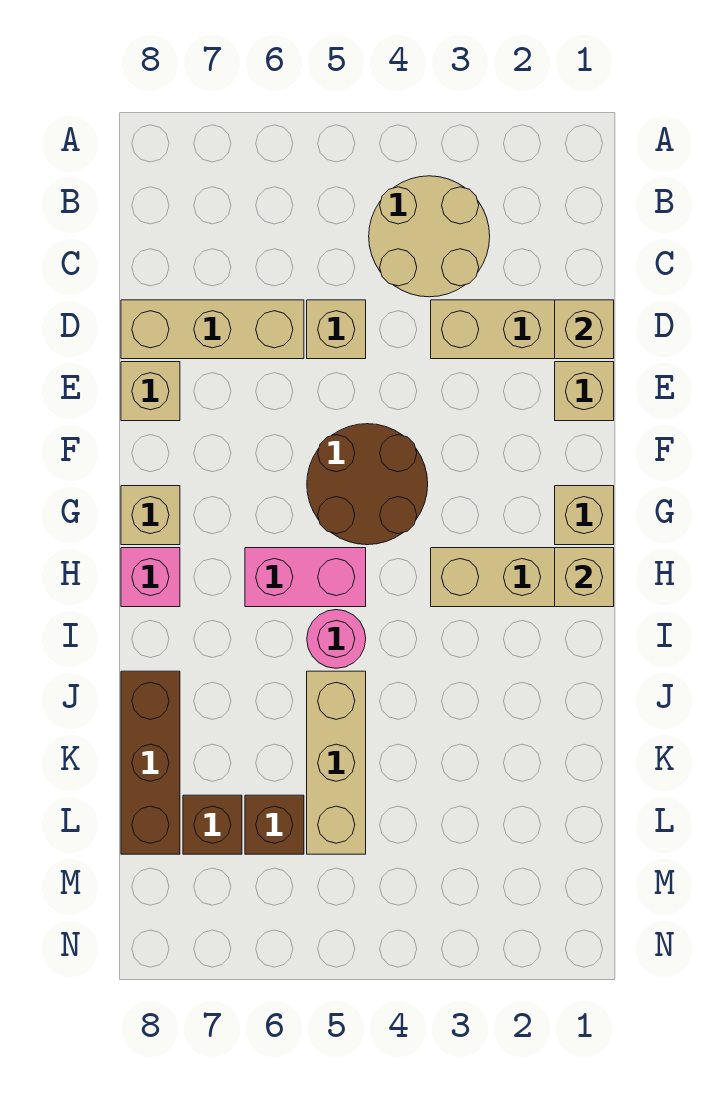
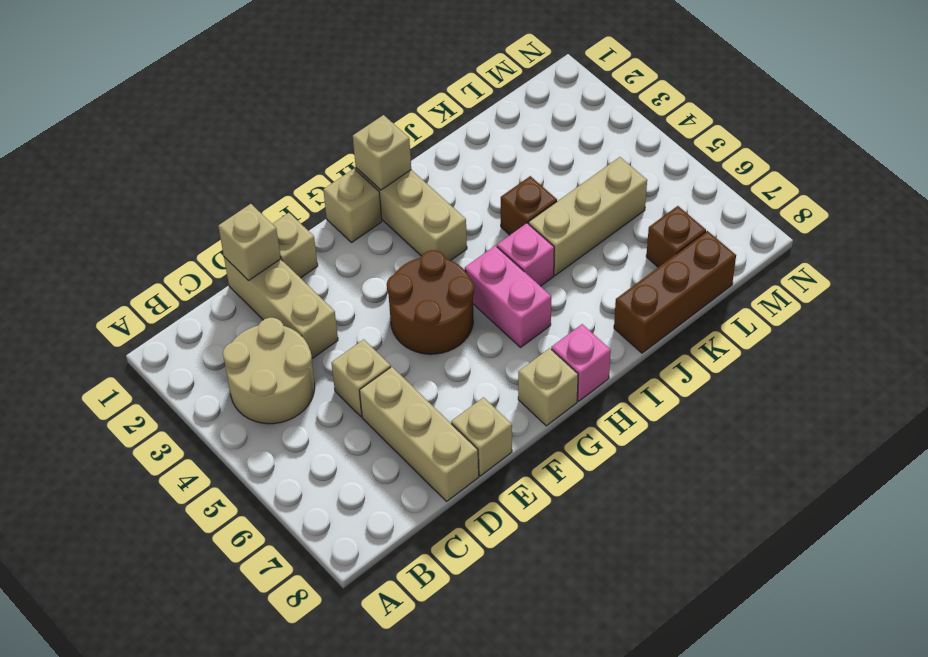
pink round brick I5 level 1 -> pink brick I5 level 1
brown brick L6 level 1 -> brown brick J4 level 1

